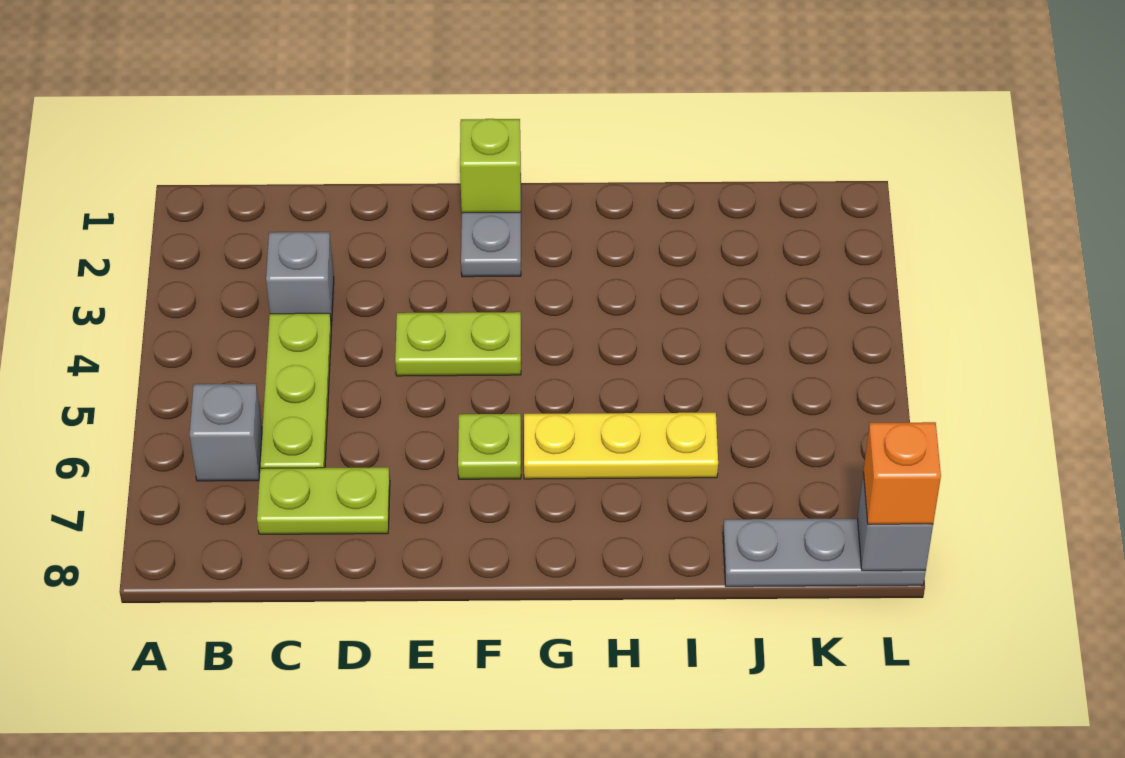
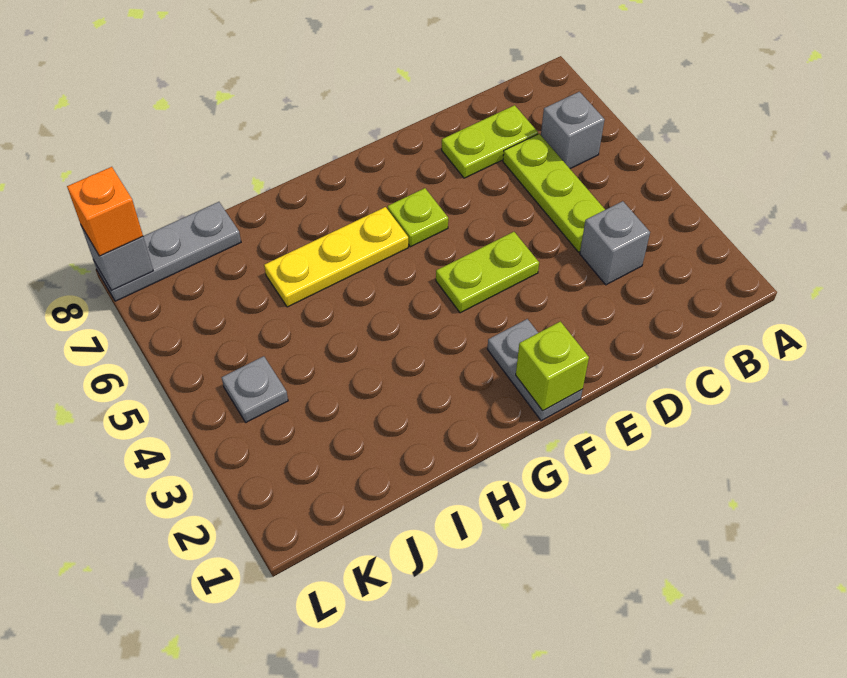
none -> grey plate K4 level 1

